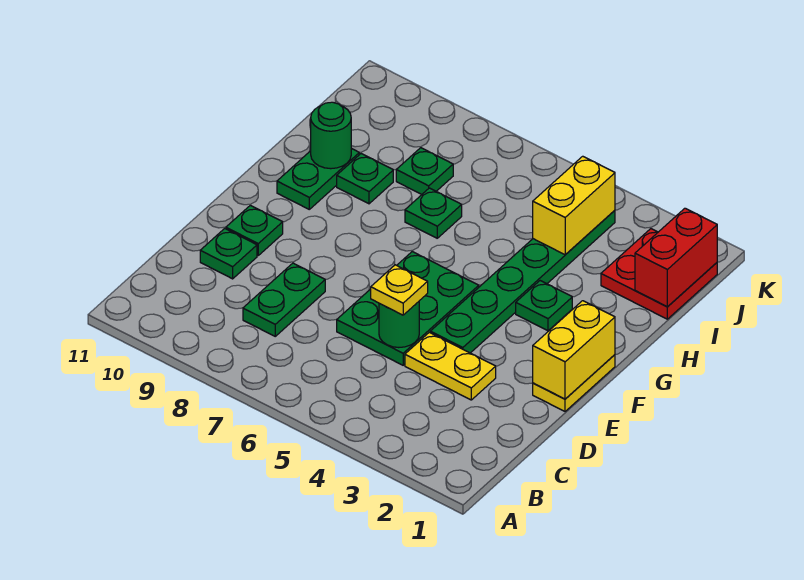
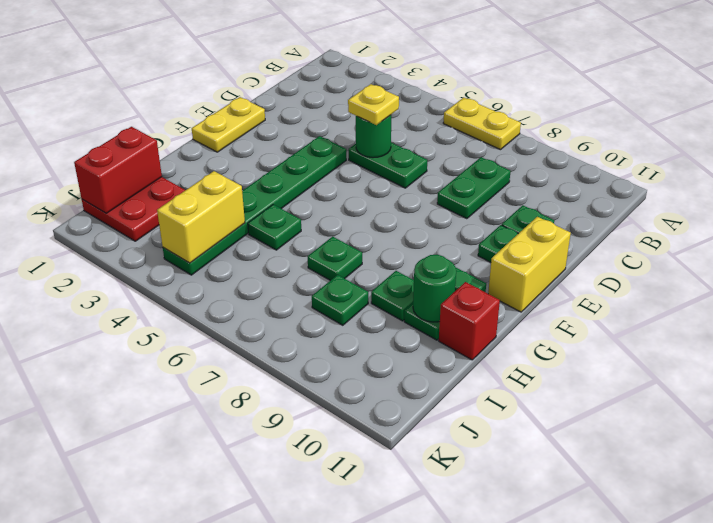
yellow plate D3:D4 level 1 -> yellow plate A6:A7 level 1
green plate D5:F6 level 1 -> green plate D5:D6 level 1
yellow brick E1:F1 level 2 -> yellow brick E11:F11 level 1
green plate G3 level 1 -> green plate H5 level 1
none -> red brick H11 level 1

